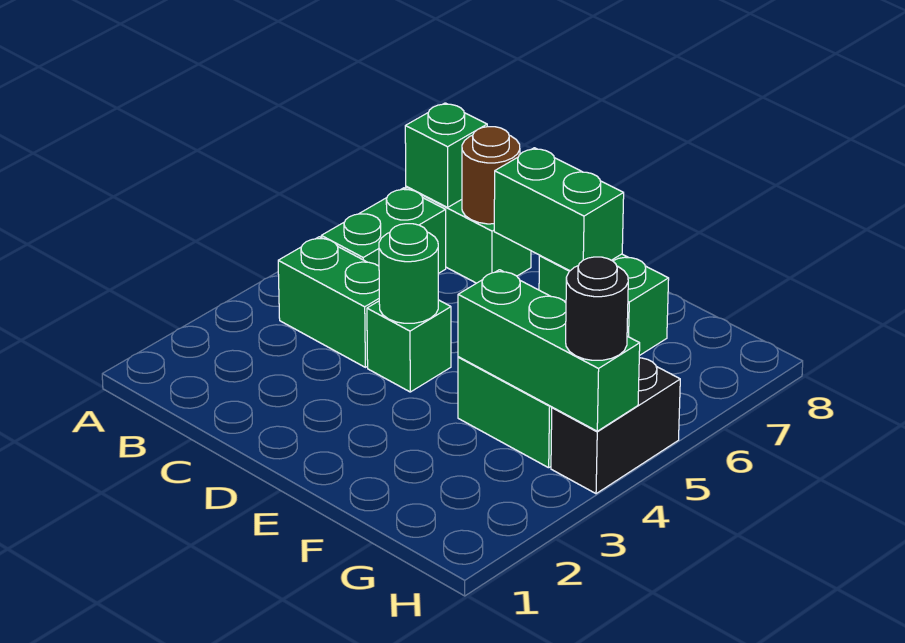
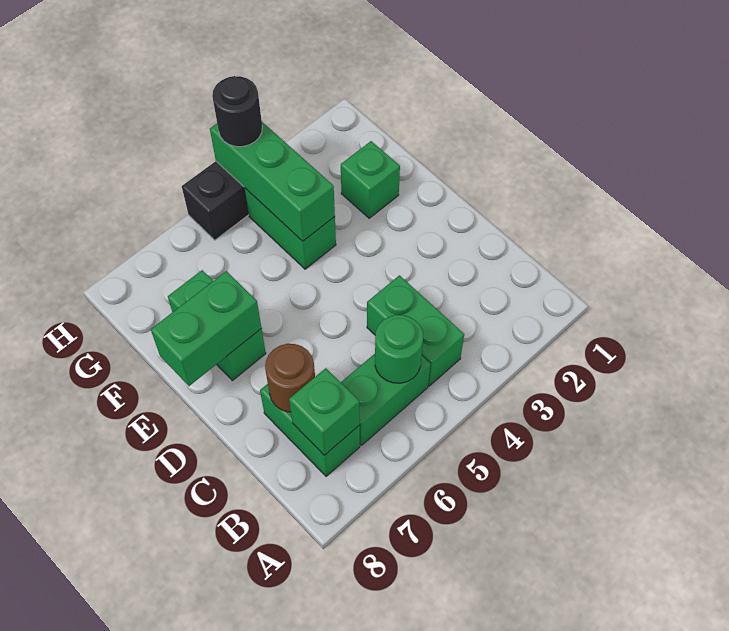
green brick D4 level 1 -> green brick F2 level 1
green round brick D4 level 2 -> green round brick B5 level 2
green brick D7:E7 level 2 -> green brick E7:E8 level 2

